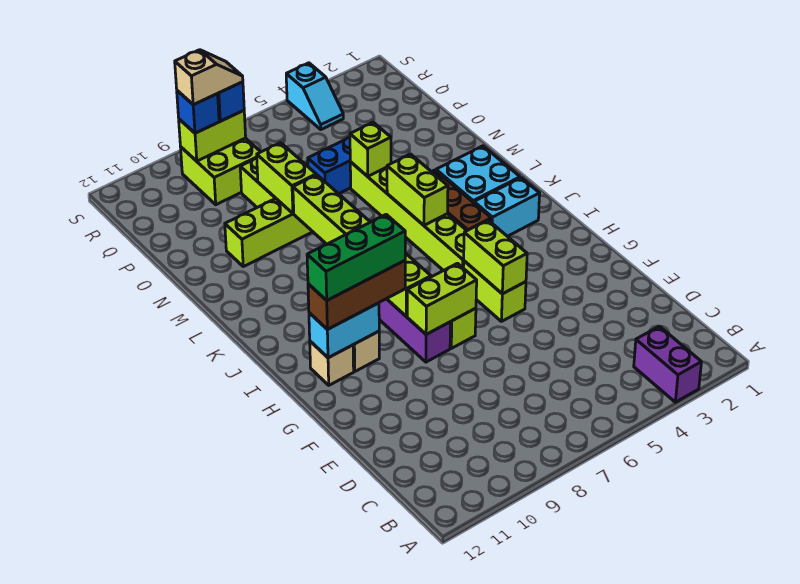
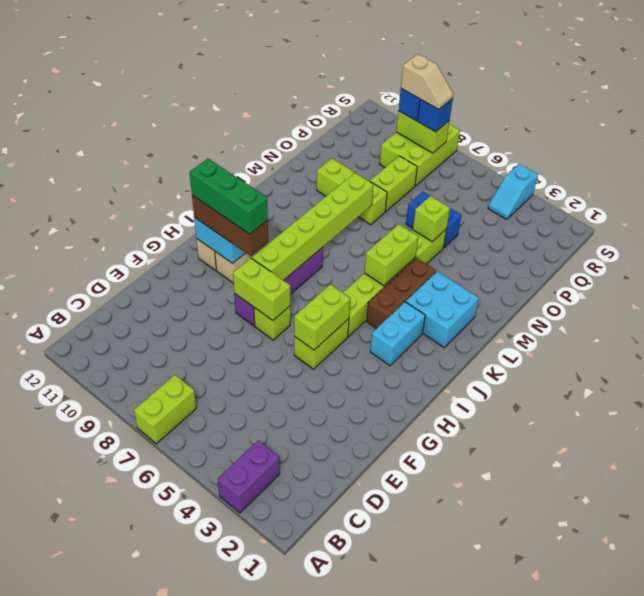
cyan brick J2:J3 level 1 -> cyan brick I3:J3 level 1
lime brick N8:O8 level 2 -> lime brick A7:B7 level 1
lime brick Q8:R9 level 1 -> lime brick Q8:S9 level 1

